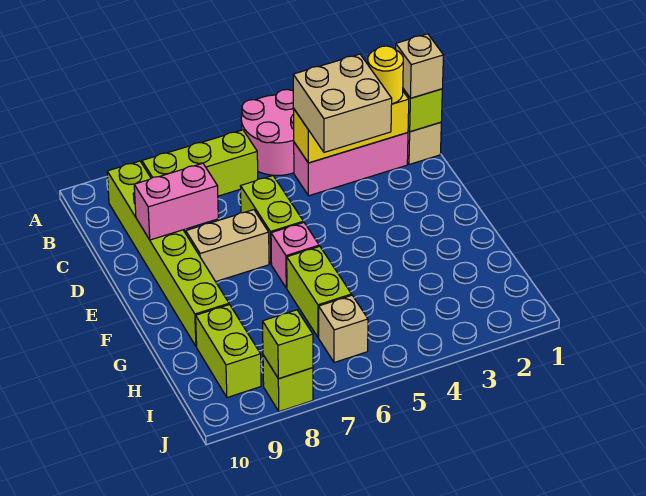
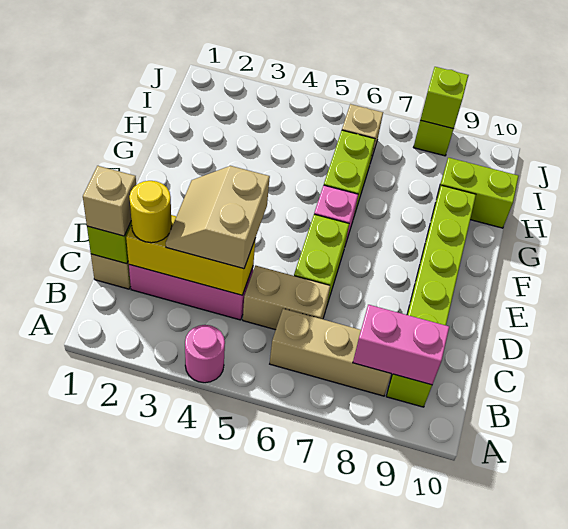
pink round brick A4:B5 level 1 -> pink round brick A4 level 1
lime brick B6:B8 level 1 -> tan brick B6:B8 level 1
tan brick C3:D4 level 3 -> tan slope C3:D4 level 3 top 4
pink brick D8:D9 level 2 -> pink brick B8:B9 level 2
tan brick E7:E8 level 1 -> tan brick C5:C6 level 1
lime brick H9:I9 level 1 -> lime brick H9:H10 level 1

